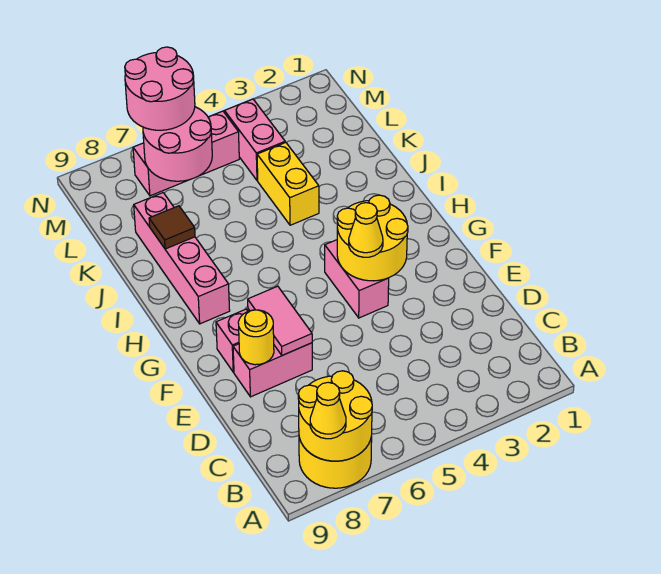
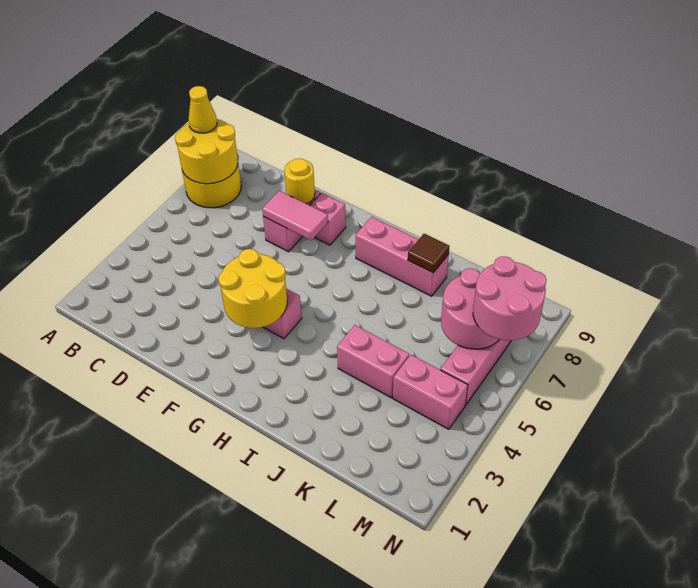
yellow cone F4 level 3 -> none
pink brick H8:K8 level 1 -> pink brick H8:J8 level 1
yellow brick J4:K4 level 1 -> pink brick J4:K4 level 1

